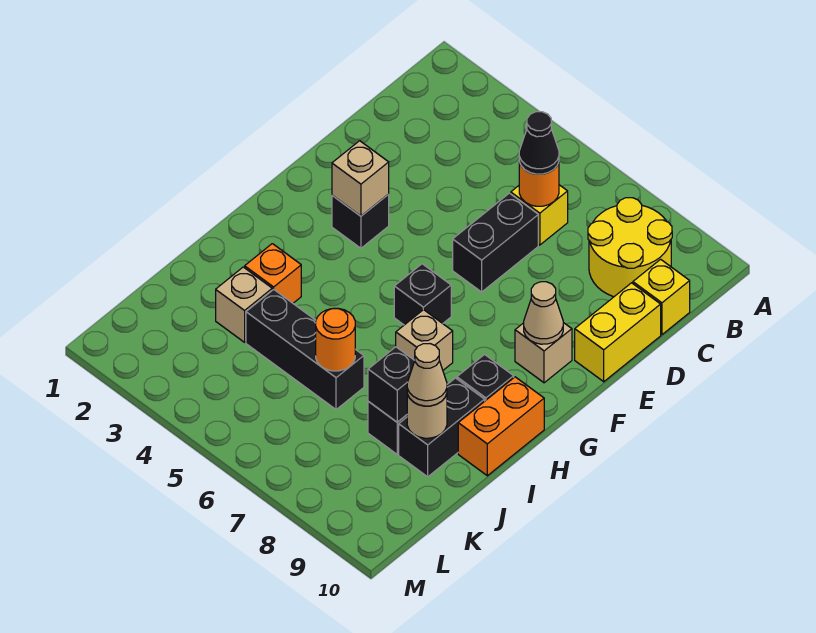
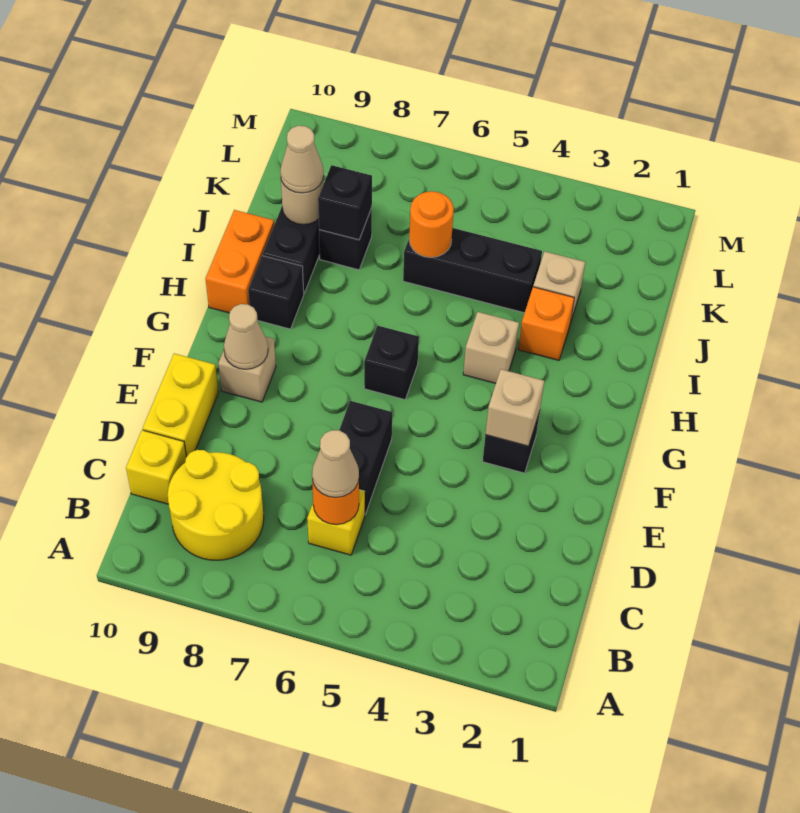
black cone C6 level 3 -> tan cone C6 level 3
tan brick H7 level 1 -> tan brick H4 level 1

